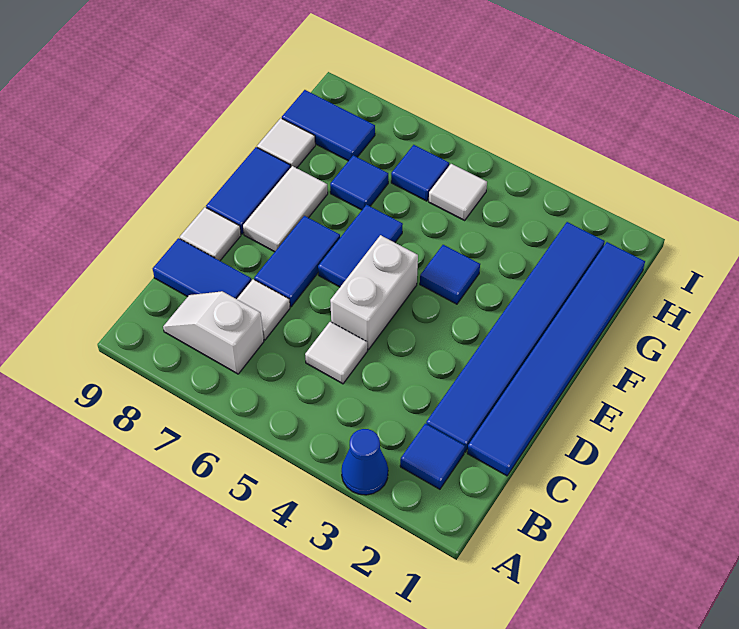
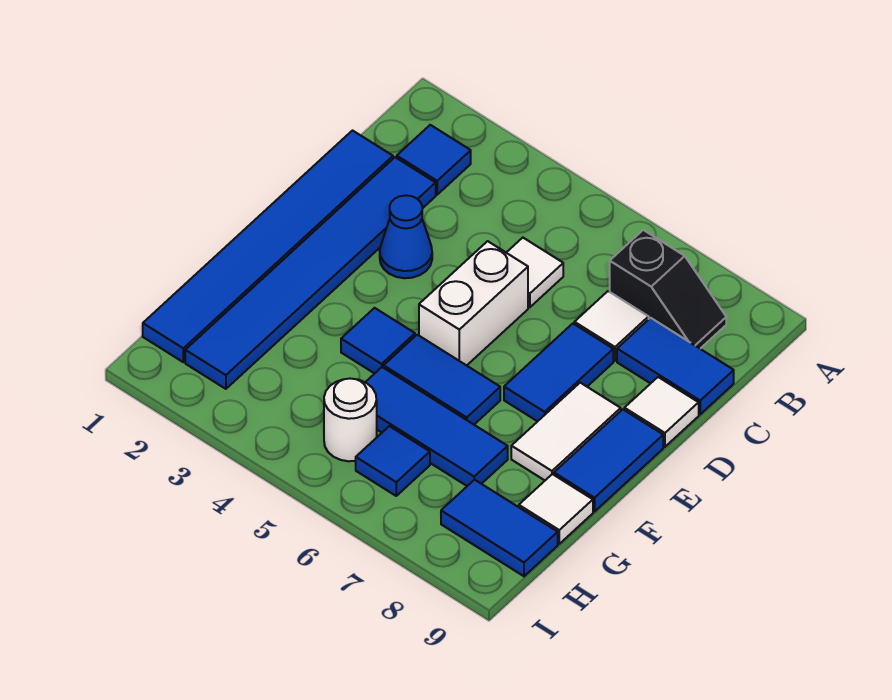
blue cone A3 level 1 -> blue cone D3 level 1
white slope B7:B8 level 1 top 7 -> black slope B7:B8 level 1 top 7
blue tile E6:F6 level 1 -> blue tile F5:F6 level 1
blue tile G7 level 1 -> blue tile G5:G7 level 1
white tile H5 level 1 -> white round brick H5 level 1

